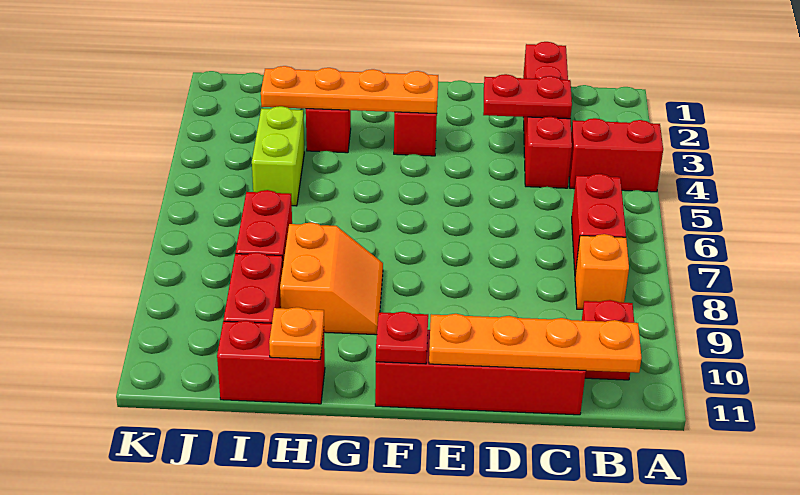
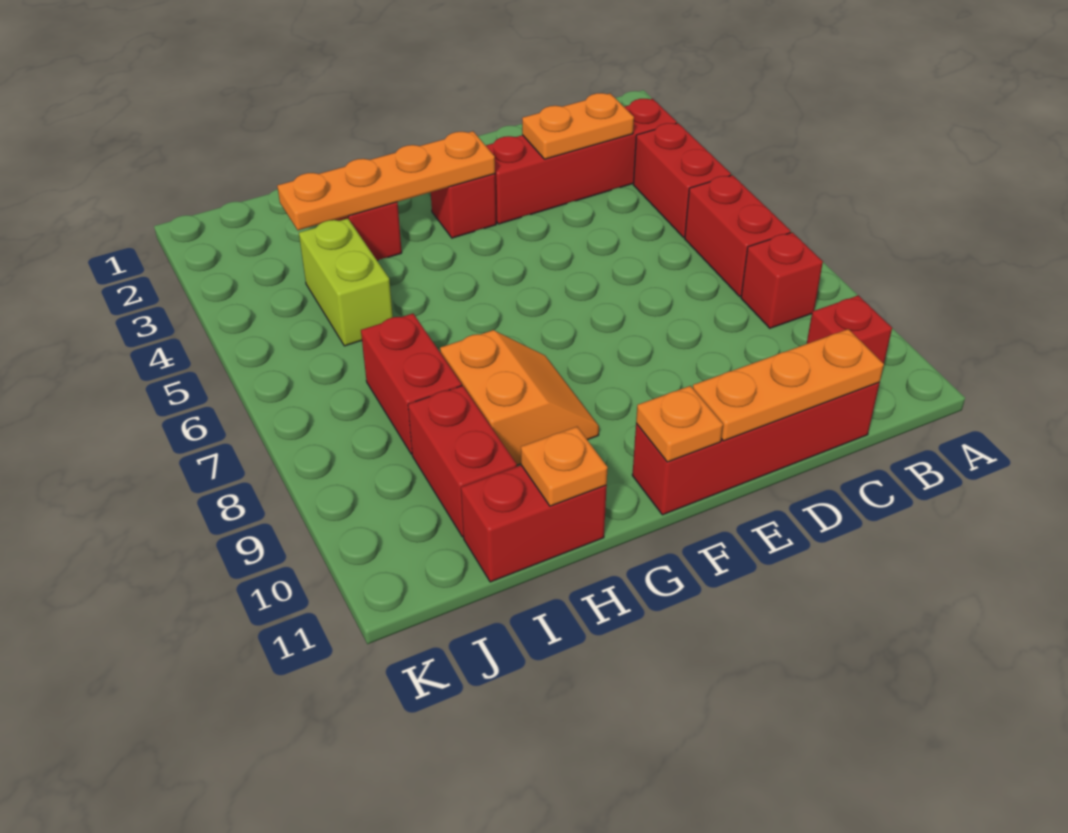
red brick A4:B4 level 1 -> red brick B4:B5 level 1
orange brick B8 level 1 -> red brick B8 level 1
orange plate B11:E11 level 2 -> orange plate C11:E11 level 2
red brick C1:C4 level 1 -> red brick B3:E3 level 1
red plate C3:D3 level 2 -> orange plate C3:D3 level 2
red plate F11 level 2 -> orange plate F11 level 2

